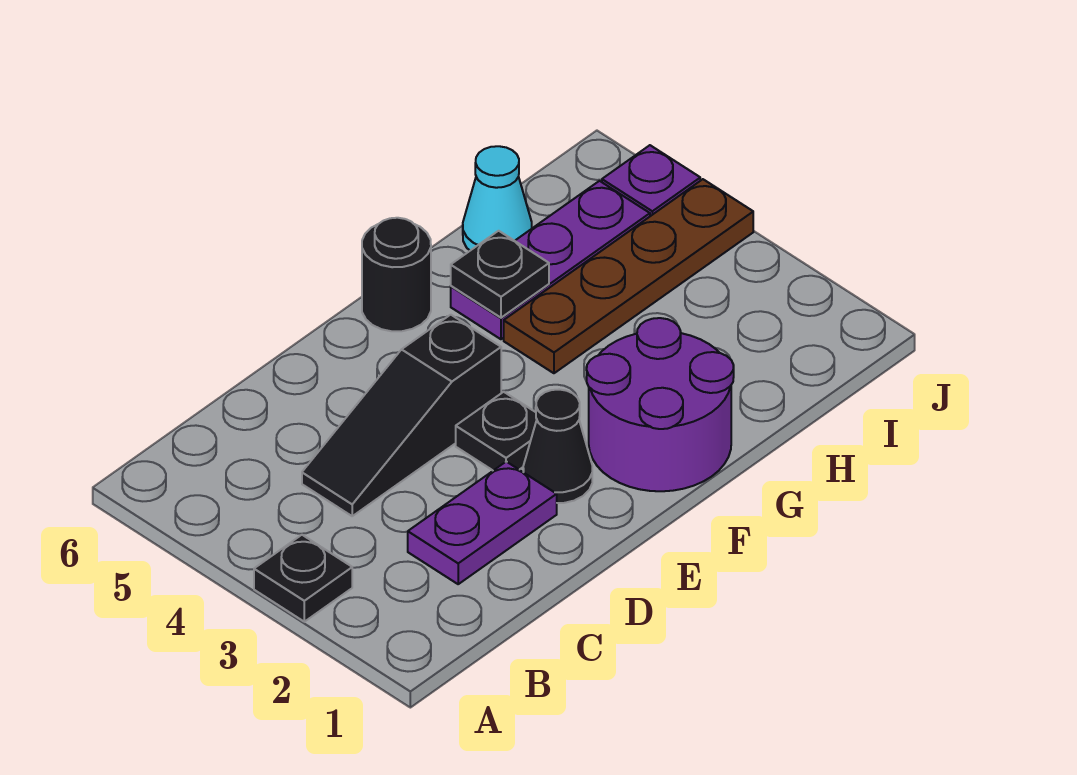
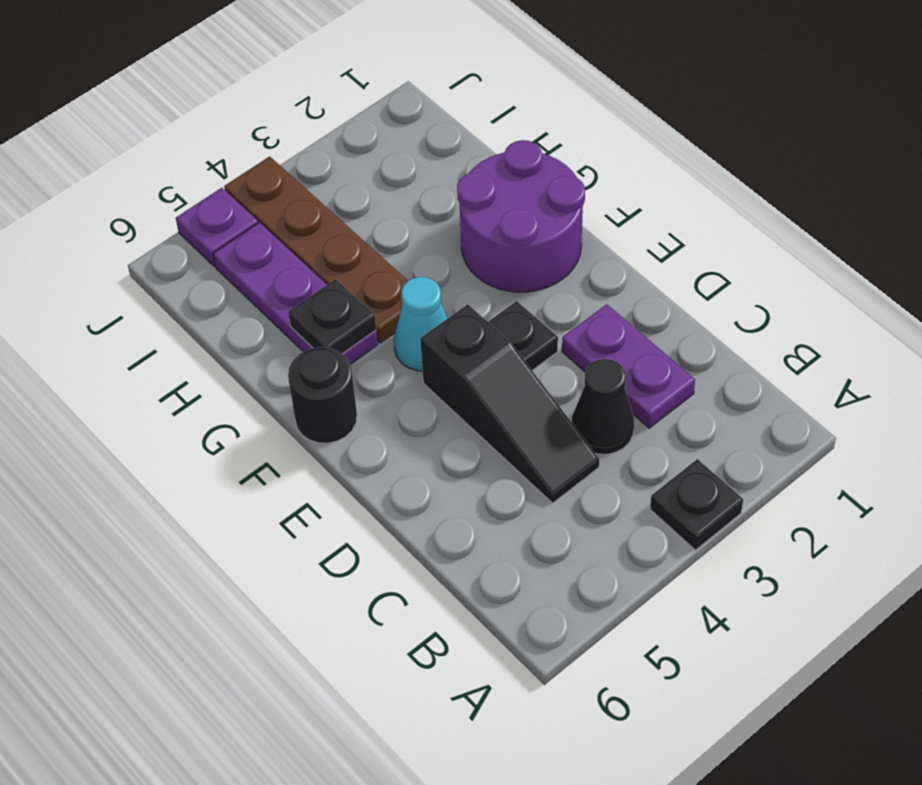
black cone E2 level 1 -> black cone C3 level 1
cyan cone H6 level 1 -> cyan cone F4 level 1

